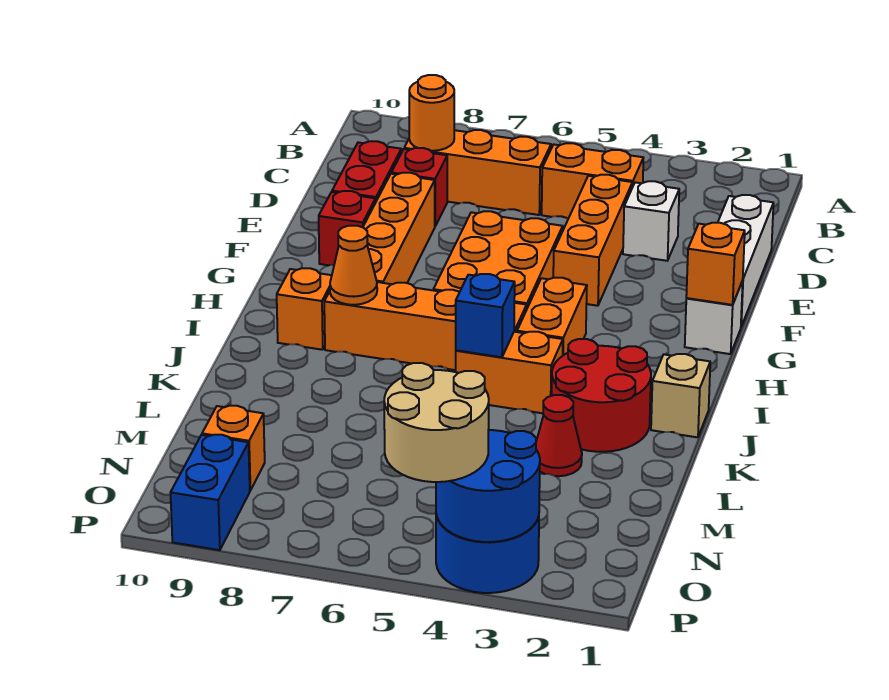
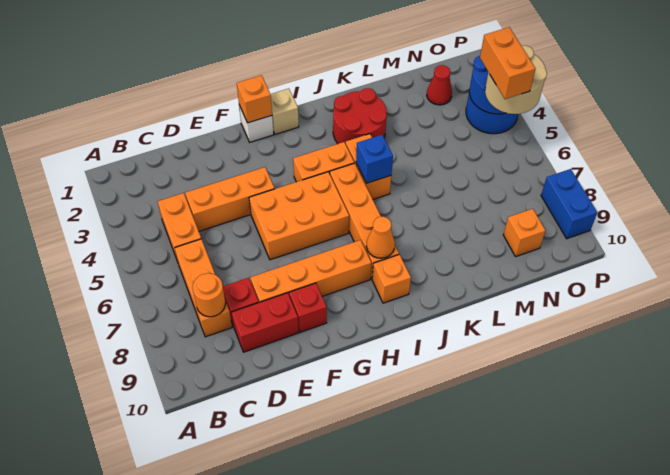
white brick D1:F1 level 1 -> none
white brick D3 level 1 -> none
tan brick J1 level 1 -> tan brick H1 level 1
red cone L3 level 1 -> red cone N2 level 1
none -> orange brick O4:O5 level 4
blue brick O9:P9 level 1 -> blue brick P8:P9 level 1

